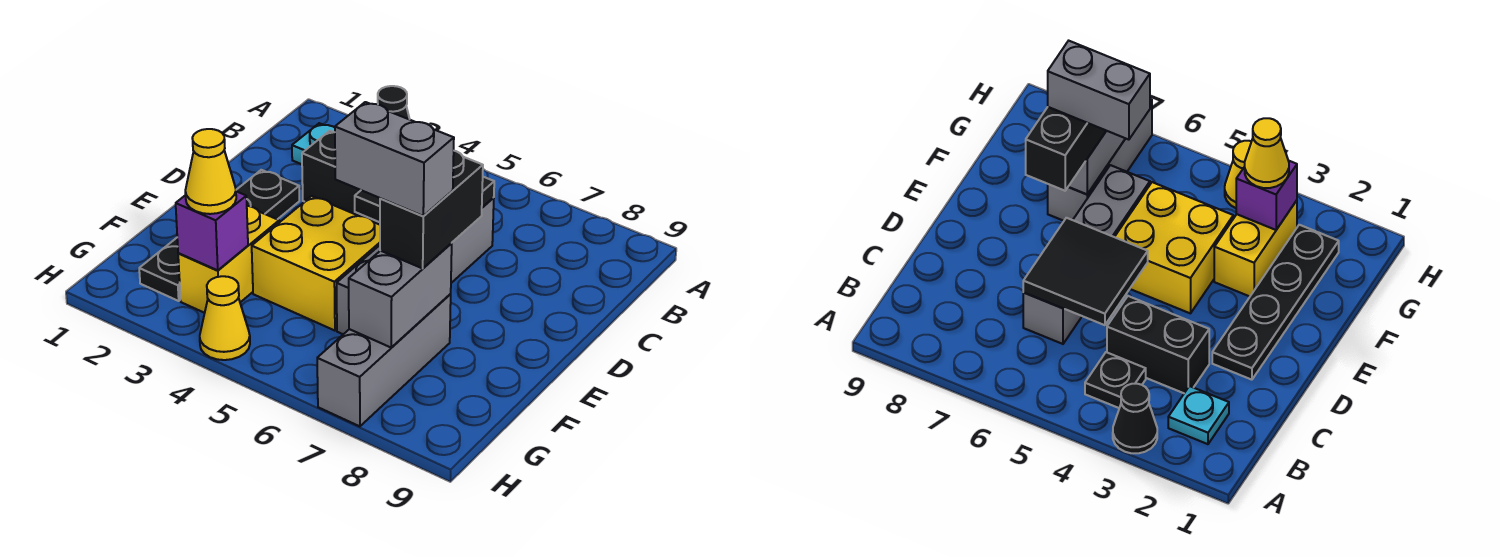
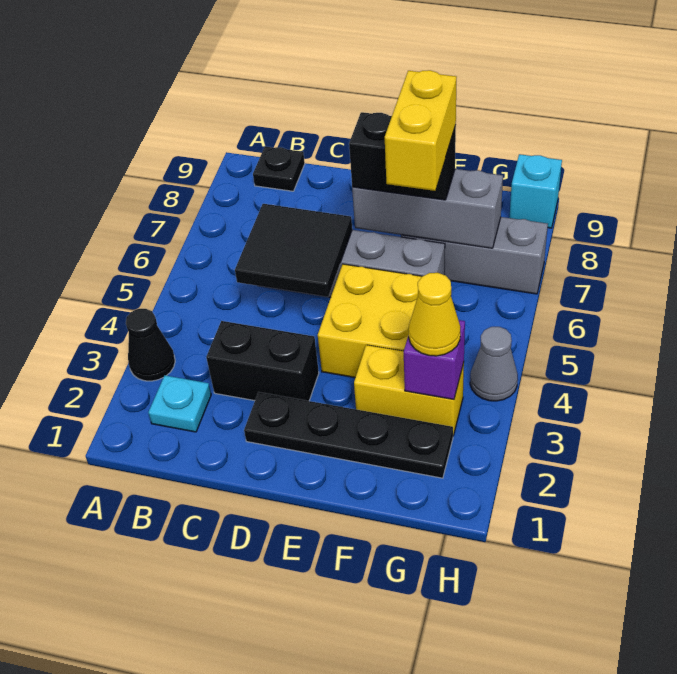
black plate B4 level 1 -> black plate B9 level 1
black brick C3:C4 level 1 -> black brick C3:D3 level 1
grey brick F6:F7 level 4 -> yellow brick F6:F7 level 4
grey brick F7:G7 level 2 -> grey brick E7:G7 level 2
yellow cone H4 level 1 -> grey cone H4 level 1
none -> cyan brick H9 level 1

